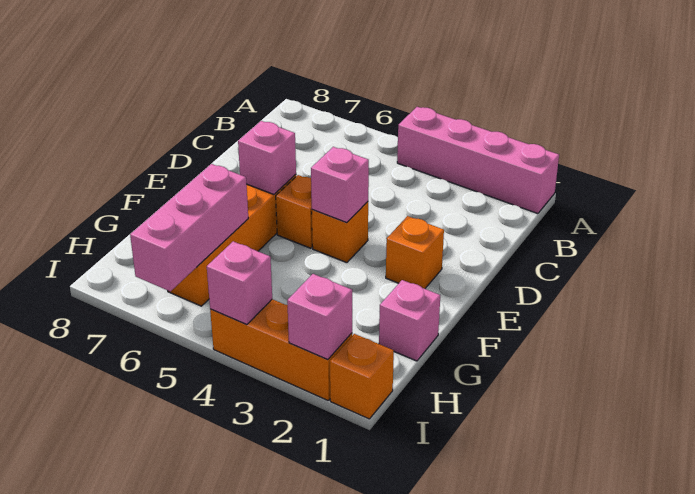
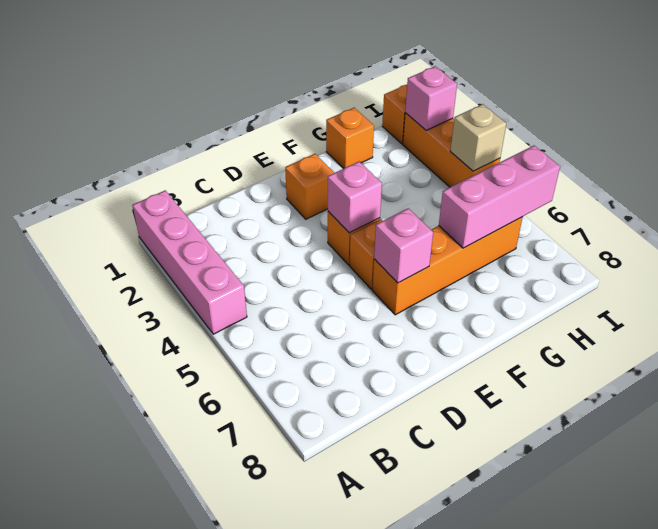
pink brick G1 level 1 -> orange brick G1 level 1
pink brick I4 level 2 -> tan brick I4 level 2

